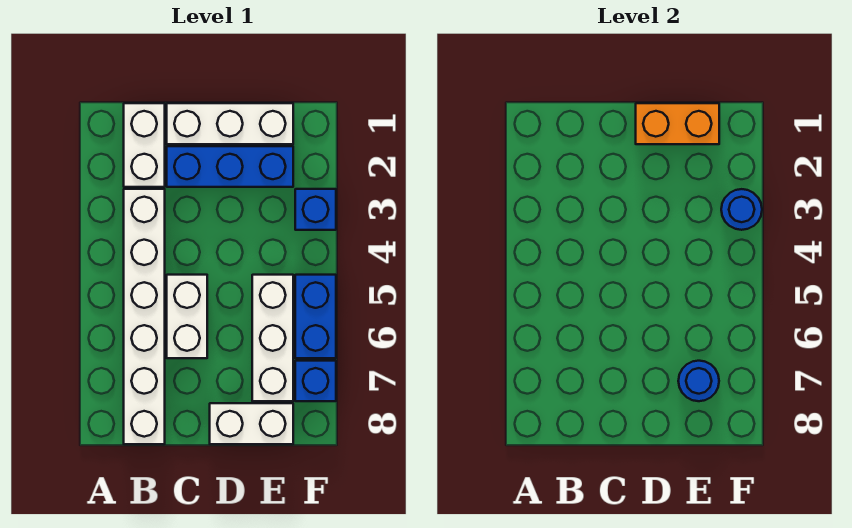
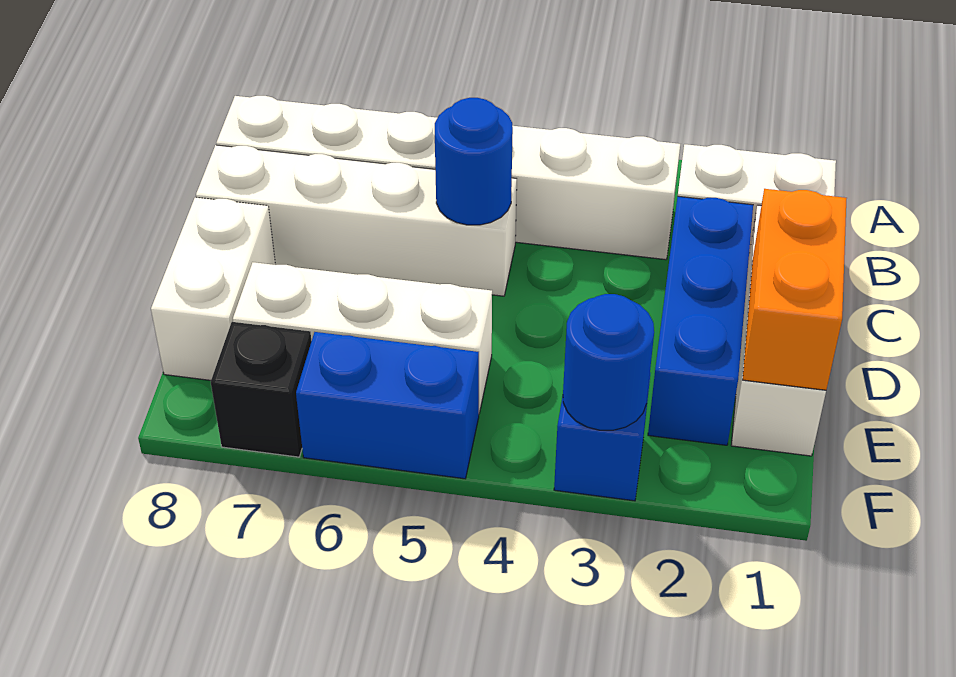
white brick C5:C6 level 1 -> white brick C5:C8 level 1
blue round brick E7 level 2 -> blue round brick C5 level 2
blue brick F7 level 1 -> black brick F7 level 1

